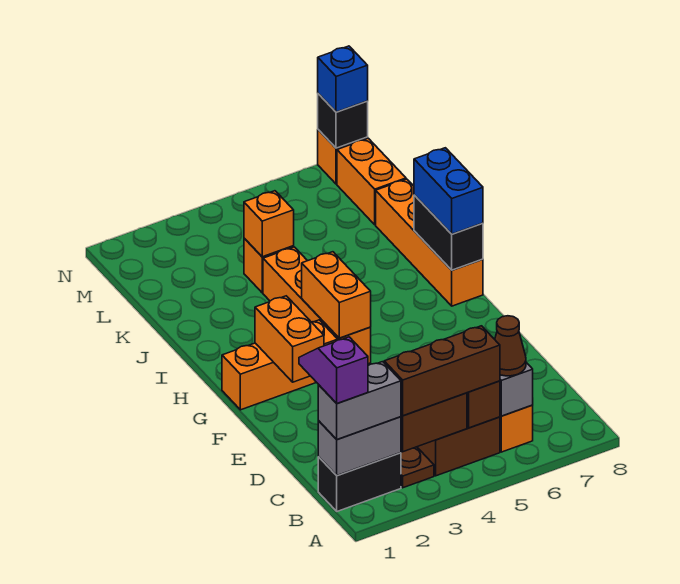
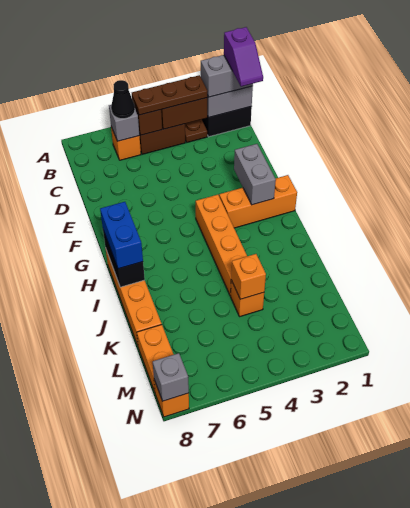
brown brick B3:B5 level 3 -> brown plate B3:B5 level 3
brown cone B6 level 3 -> black cone B6 level 3
orange brick F2:G2 level 2 -> grey brick F2:G2 level 2
orange brick G4:H4 level 2 -> none
black brick N8 level 2 -> grey brick N8 level 2
blue brick N8 level 3 -> none

